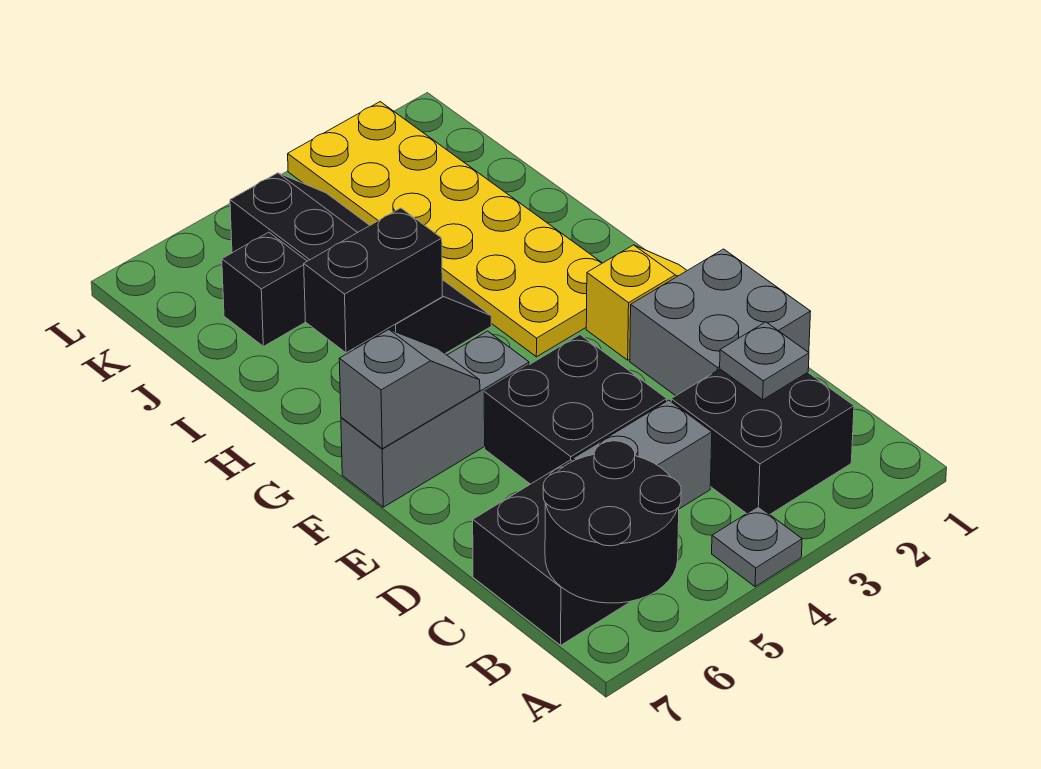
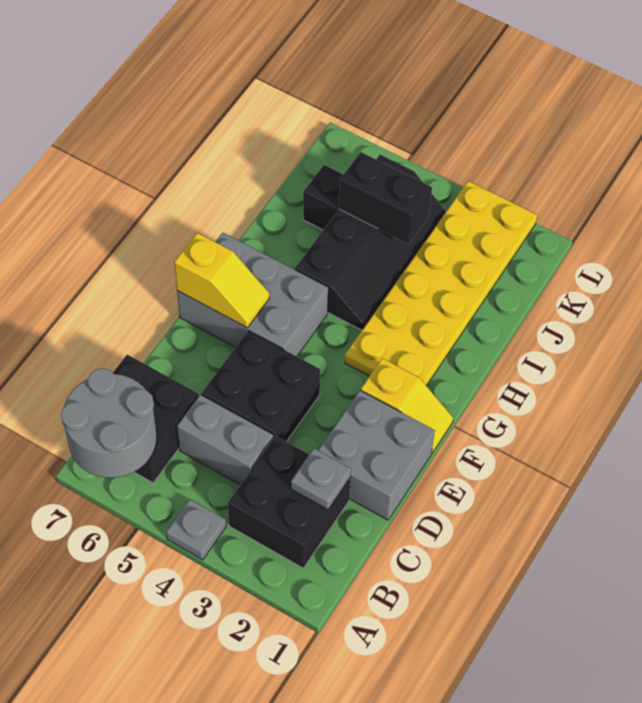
black round brick A6:B7 level 2 -> grey round brick A6:B7 level 2
grey brick F5:F7 level 1 -> grey brick F5:G7 level 1
grey slope F6:F7 level 2 top 7 -> yellow slope F6:F7 level 2 top 7
black brick H5:H6 level 2 -> black brick J4:J5 level 2

